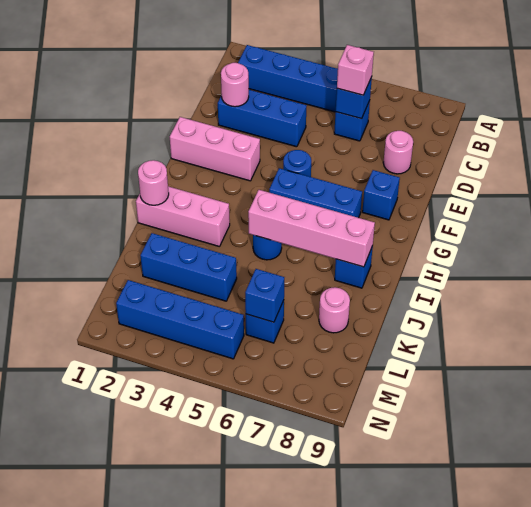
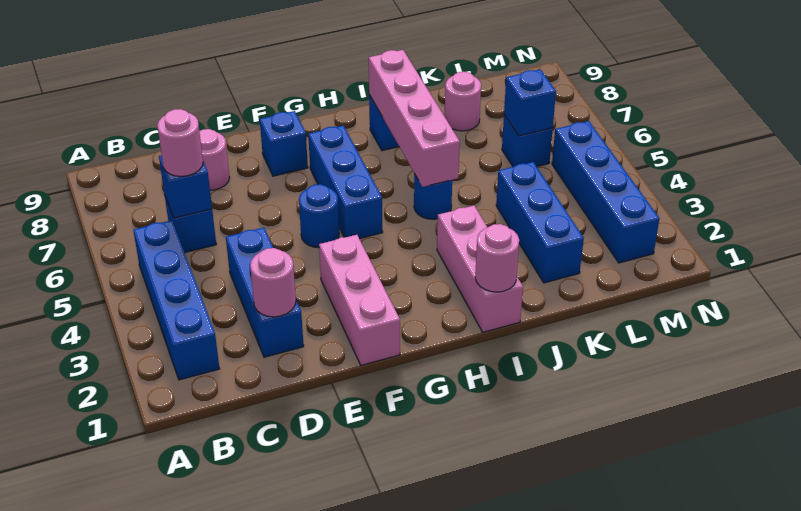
pink brick C6 level 3 -> pink round brick C6 level 3

